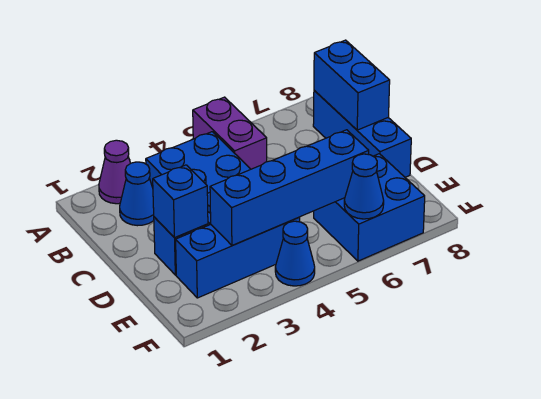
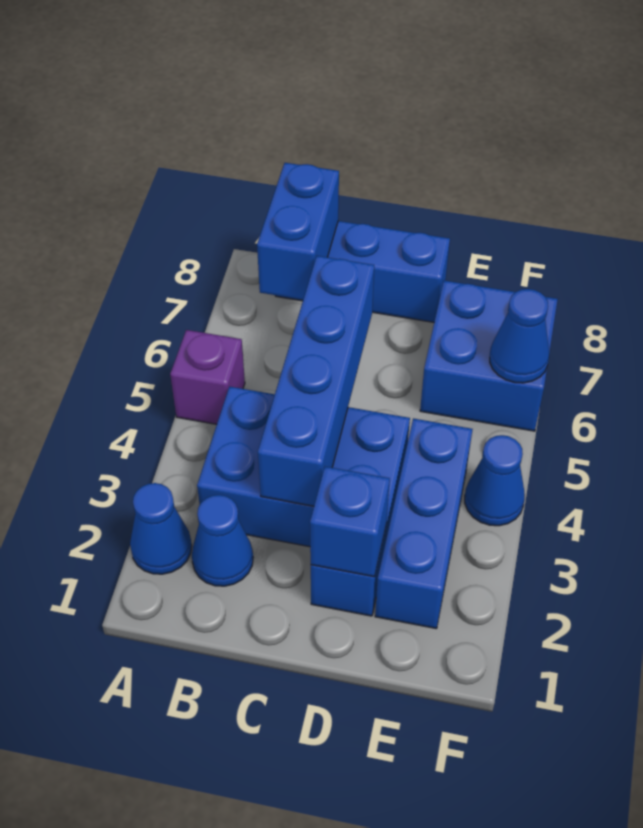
purple cone A2 level 1 -> blue cone A2 level 1
purple brick A5:B5 level 1 -> purple brick A5 level 1
blue brick B8:C8 level 2 -> blue brick B7:B8 level 2
blue brick E3:E6 level 2 -> blue brick C3:C6 level 2

